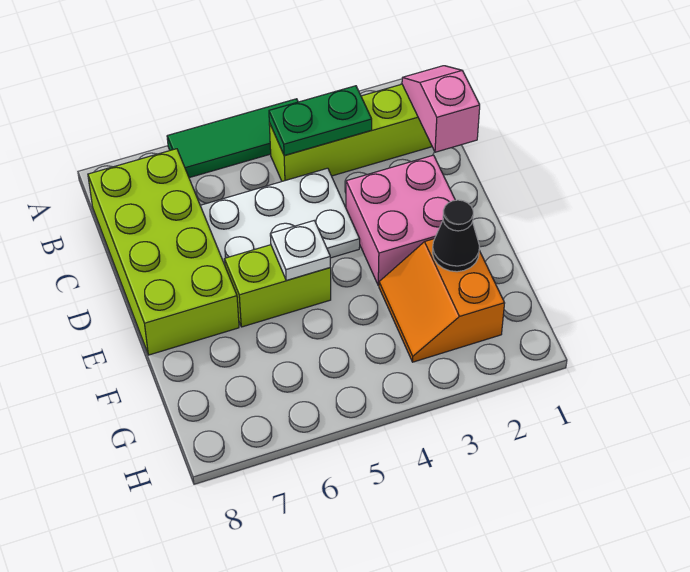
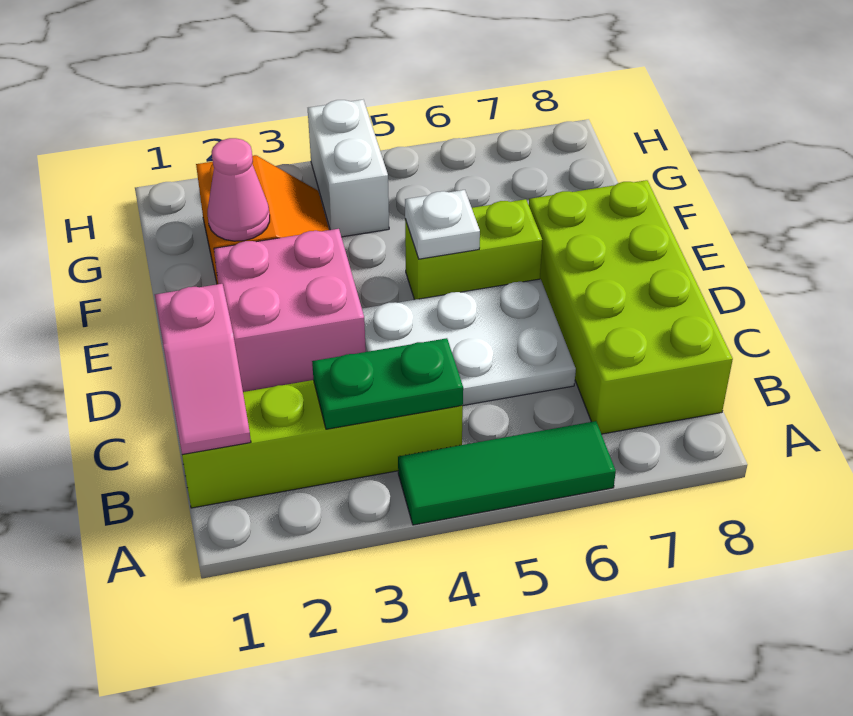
black cone F2 level 2 -> pink cone F2 level 2
none -> white brick G4:H4 level 1

